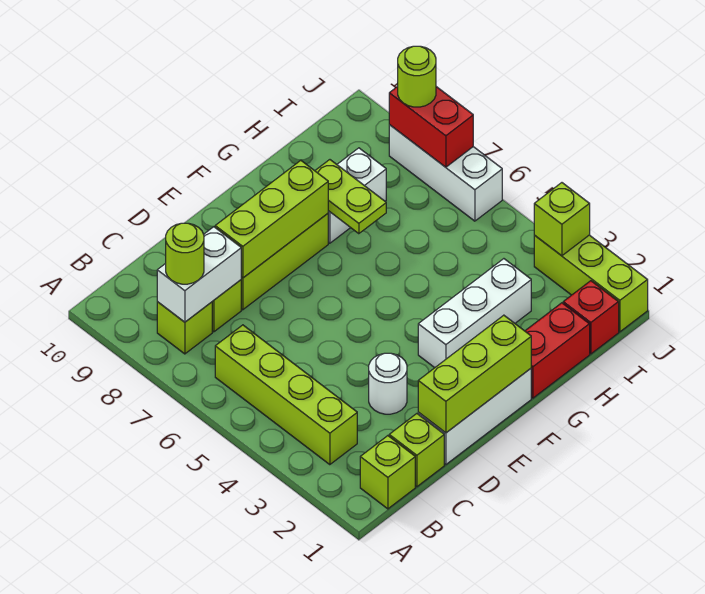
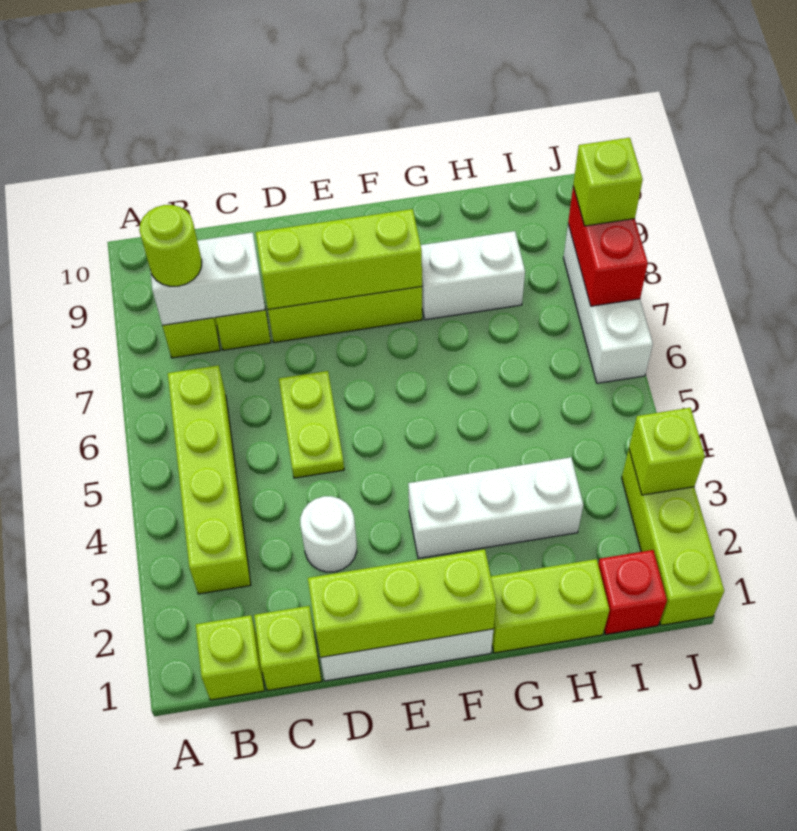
red brick G1:H1 level 1 -> lime brick G1:H1 level 1
lime plate G7:G8 level 2 -> lime plate D5:D6 level 1
lime round brick J8 level 3 -> lime brick J8 level 3

